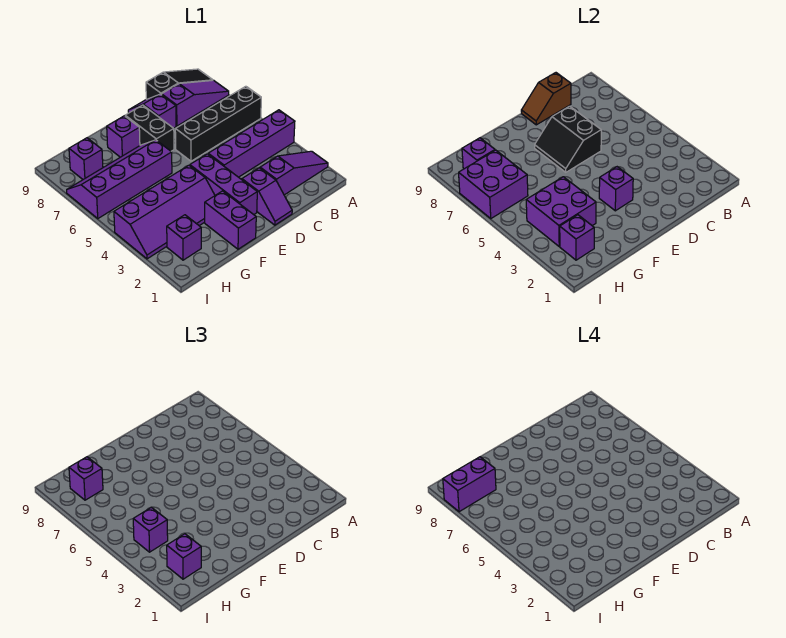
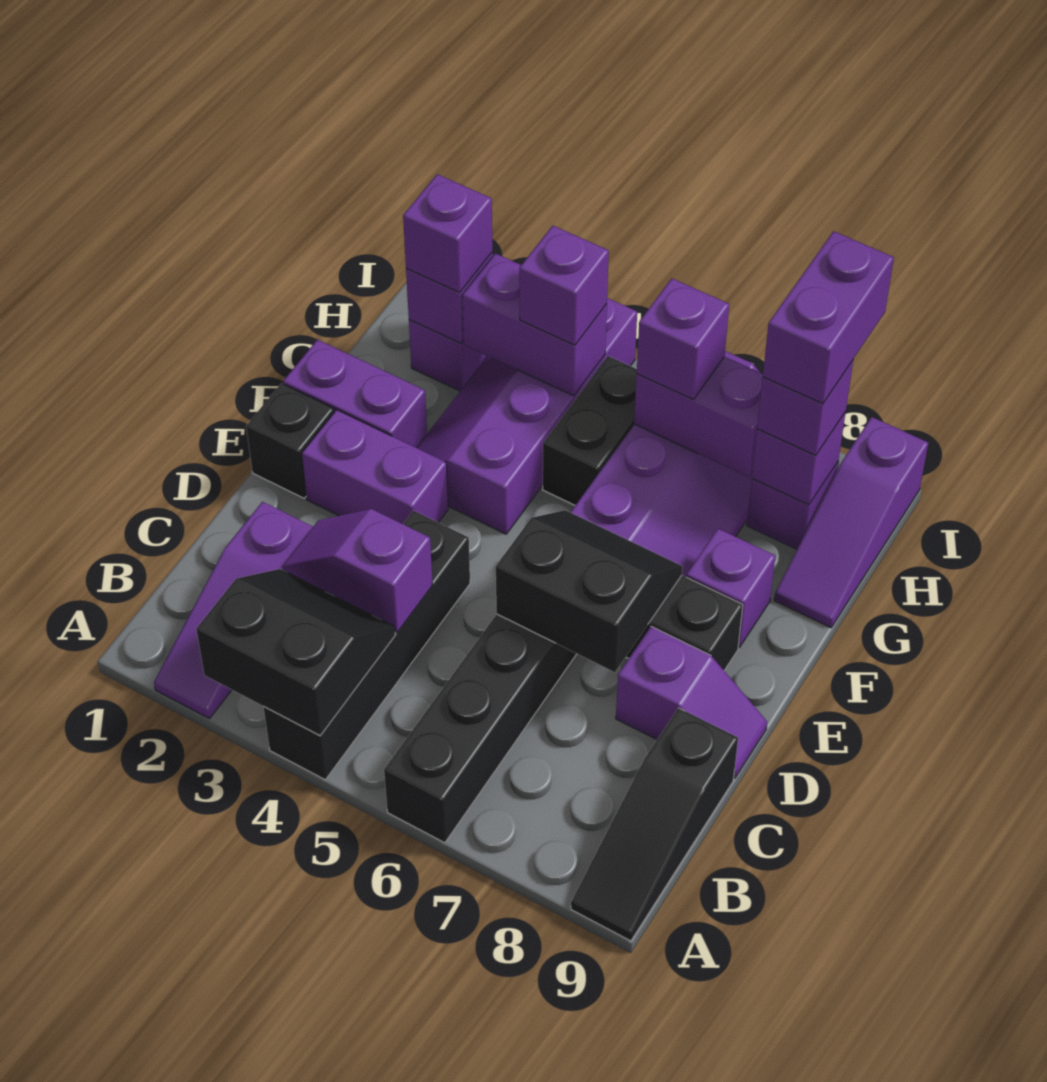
none -> black slope A3:B4 level 2 top A
purple brick A4:D4 level 1 -> black brick A4:D4 level 1
purple slope A8:C8 level 1 top C -> purple slope G9:I9 level 1 top I
brown slope C9:D9 level 2 top C -> none
purple slope D1:D2 level 1 top 2 -> purple slope C3:C4 level 2 top 4
none -> black brick E1 level 1
purple brick E2:E4 level 1 -> purple brick E2:E3 level 1
purple brick E3 level 2 -> purple brick H6 level 3
purple brick G3:H4 level 2 -> purple brick H3:H4 level 2
none -> black brick G5:H5 level 1
purple brick H6:I7 level 2 -> purple brick H6:H7 level 2

